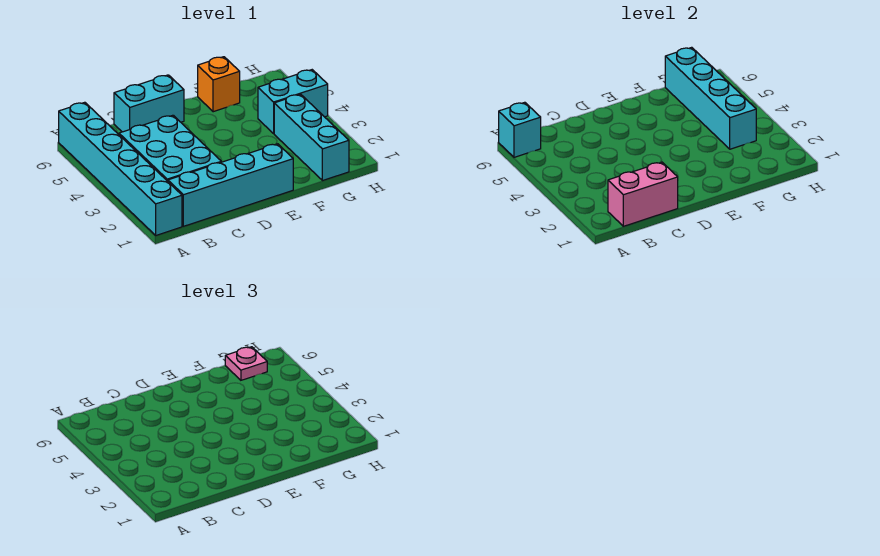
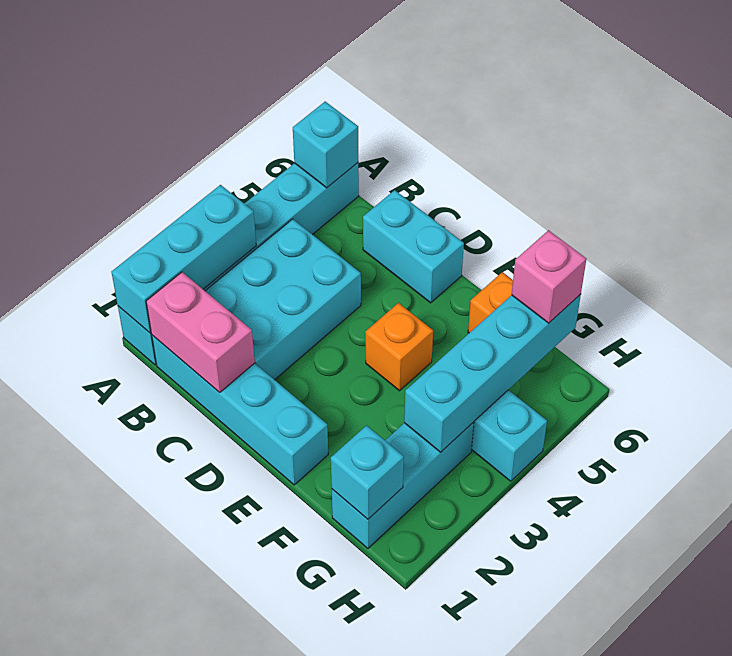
none -> cyan brick A1:A3 level 2
none -> orange brick E4 level 1
none -> cyan brick G1 level 2
pink plate G6 level 3 -> pink brick G6 level 3

